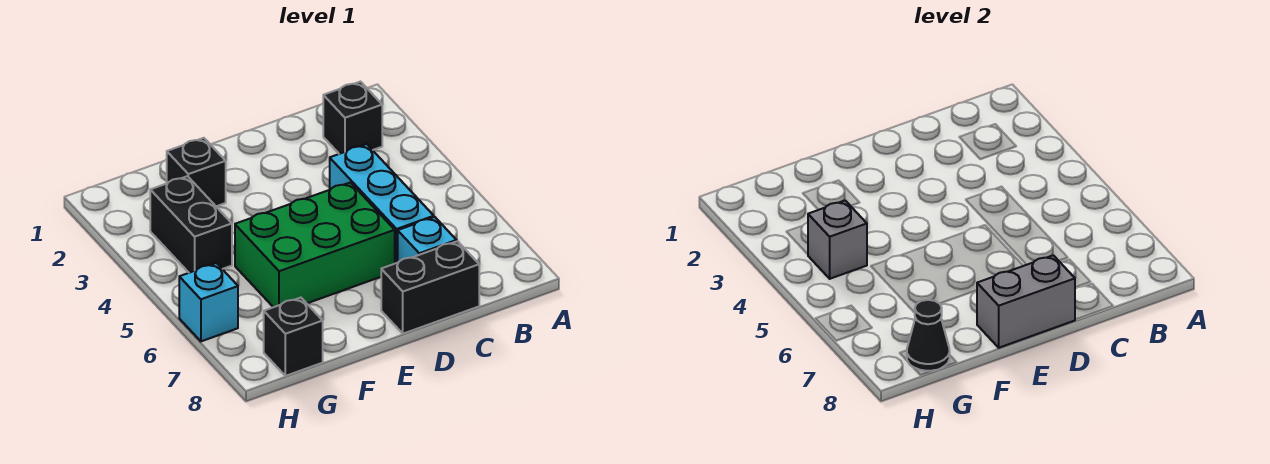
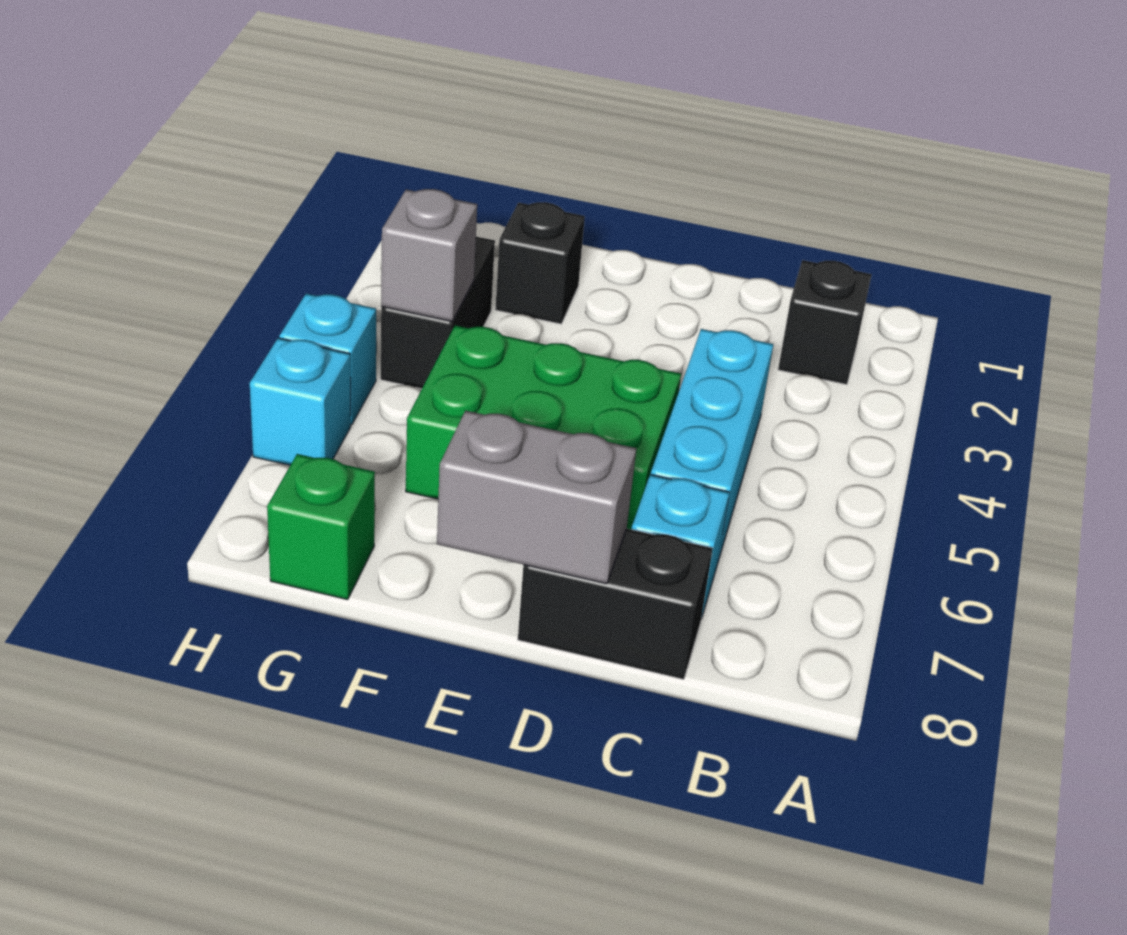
black brick G8 level 1 -> green brick G8 level 1
black cone G8 level 2 -> none
none -> cyan brick H5 level 1

